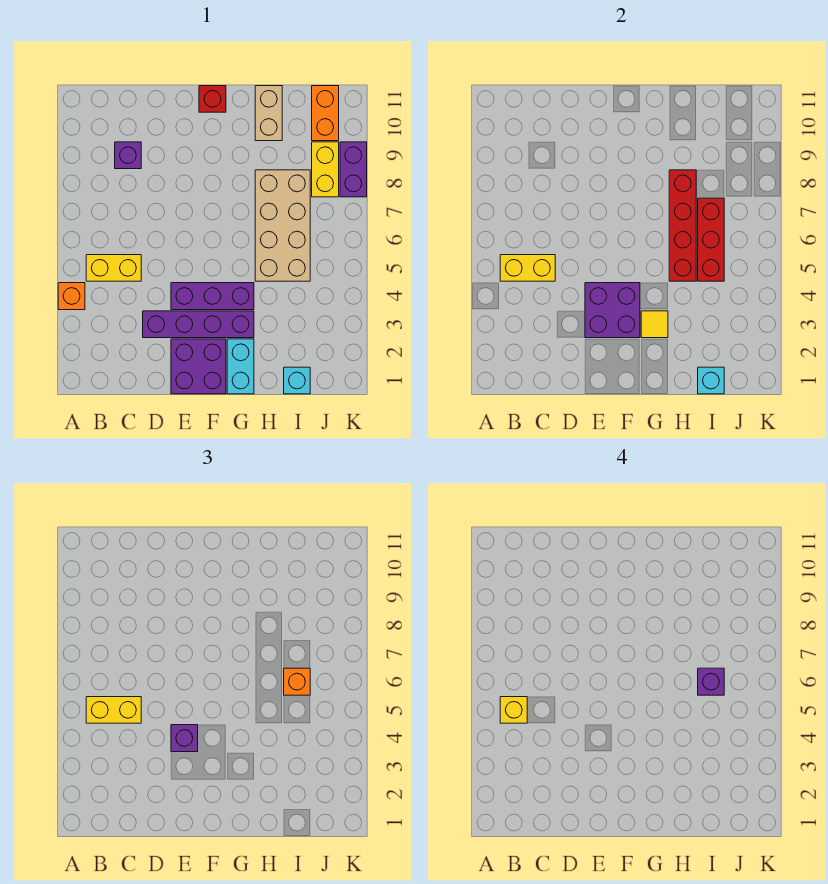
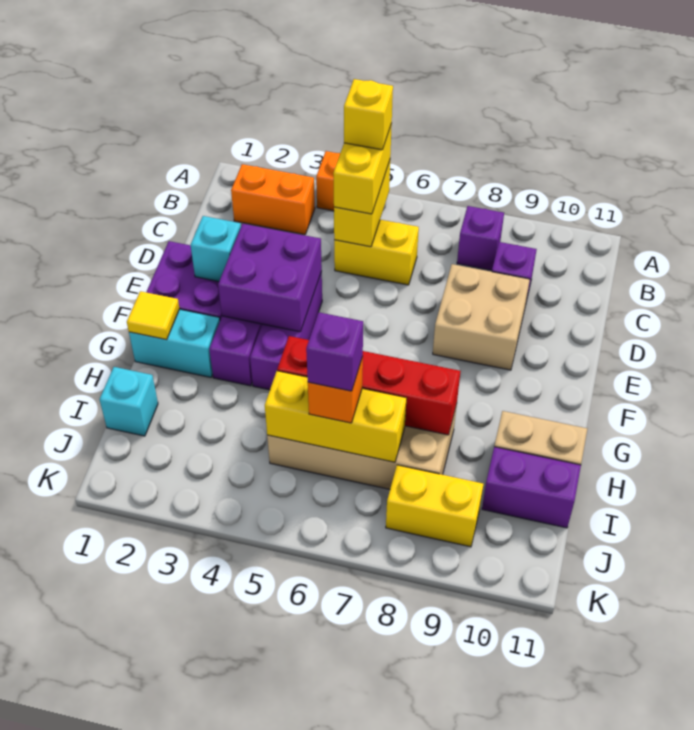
yellow brick B5:C5 level 1 -> yellow brick C5:C6 level 1
none -> tan brick D8:E9 level 1
purple brick E4 level 3 -> purple brick B8 level 1
red brick F11 level 1 -> none
yellow tile G3 level 2 -> yellow tile G1 level 2
cyan brick I1 level 2 -> cyan brick E2 level 2
red brick I5:I7 level 2 -> yellow brick I5:I7 level 2
orange brick J10:J11 level 1 -> orange brick B2:B3 level 1
purple brick K8:K9 level 1 -> purple brick I10:I11 level 1

